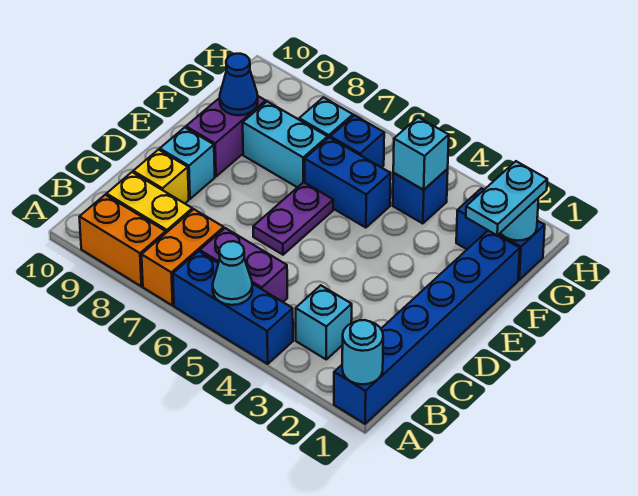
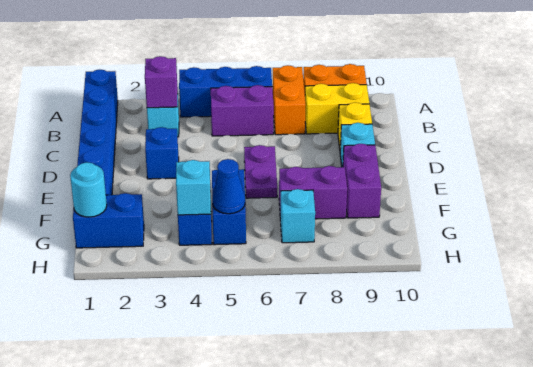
cyan round brick A1 level 2 -> none
cyan cone A5 level 2 -> none
none -> purple brick B3 level 2
cyan plate F1:G1 level 3 -> none
blue brick F5:F6 level 1 -> blue brick F5:G5 level 1
cyan brick F7:F8 level 1 -> purple brick F7:F8 level 1
blue cone F9 level 2 -> blue cone G5 level 2
blue brick G6 level 1 -> blue brick D3 level 1

